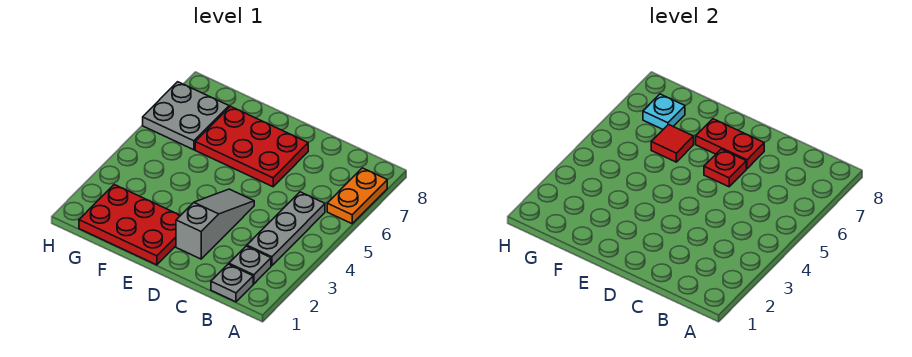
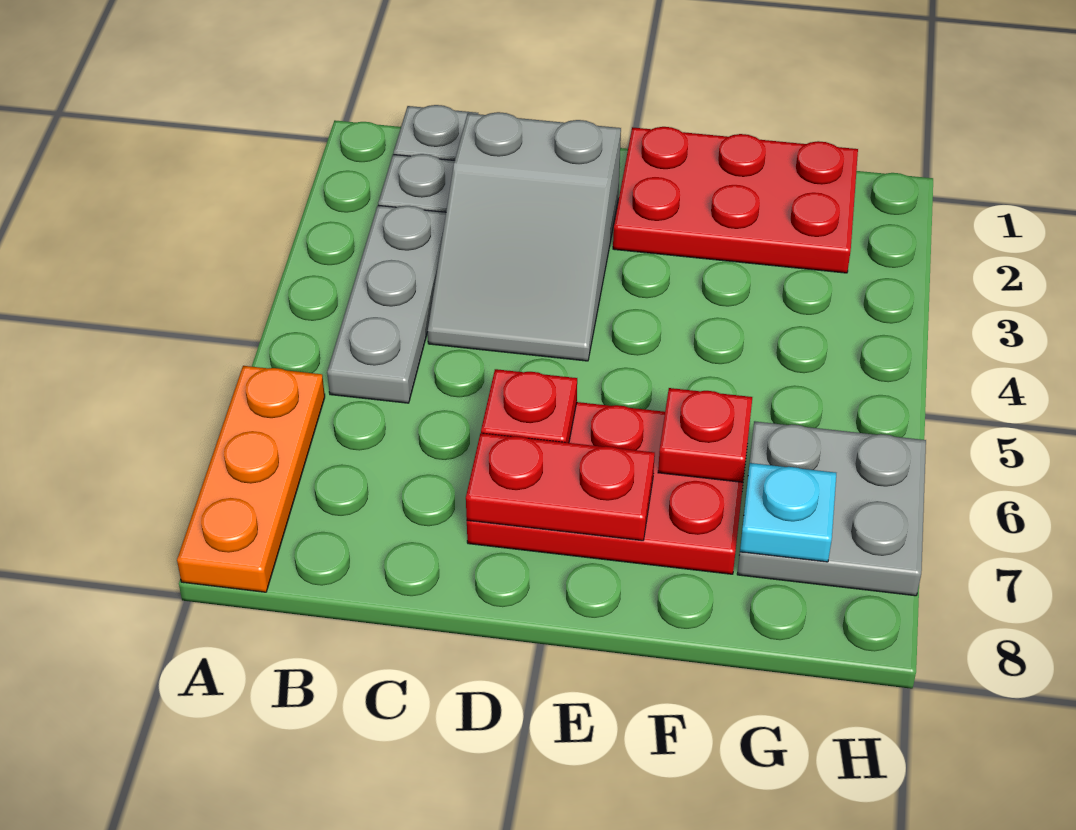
orange plate A6:A7 level 1 -> orange plate A6:A8 level 1
grey slope D2:D4 level 1 top 2 -> grey slope C2:D4 level 1 top 2
red tile F6 level 2 -> red plate F6 level 2

